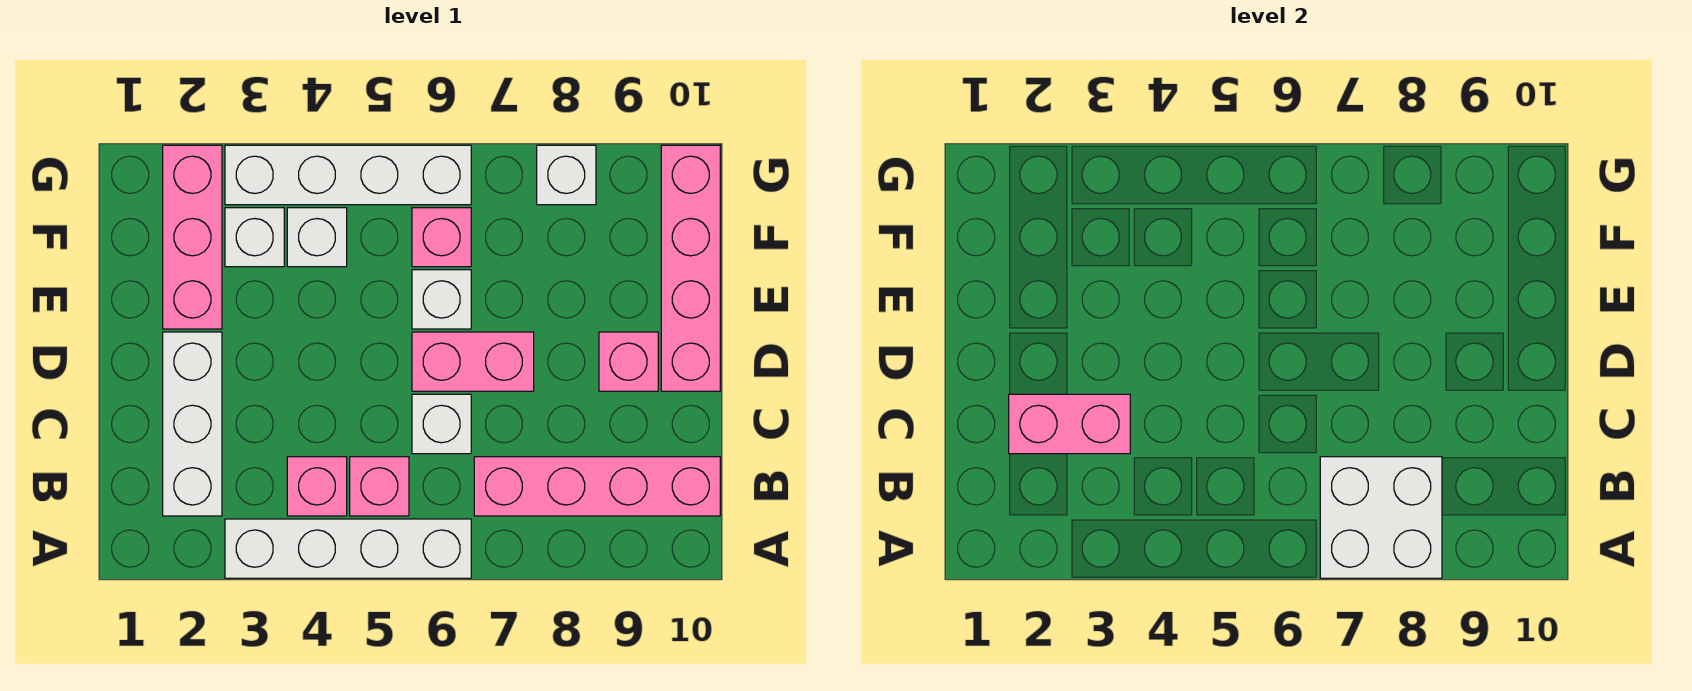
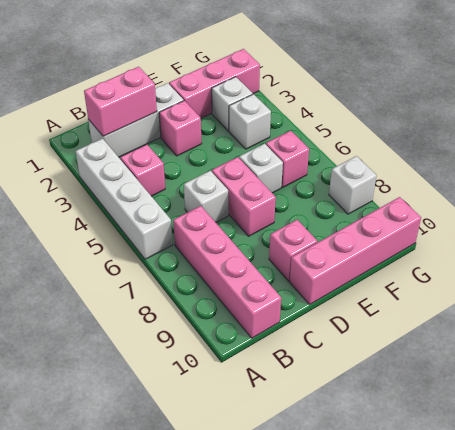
white brick A7:B8 level 2 -> none
pink brick B5 level 1 -> pink brick D3 level 1
pink brick C2:C3 level 2 -> pink brick B2:C2 level 2
white brick G3:G6 level 1 -> none

